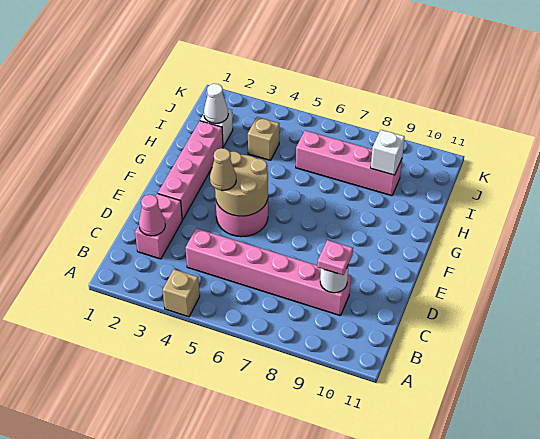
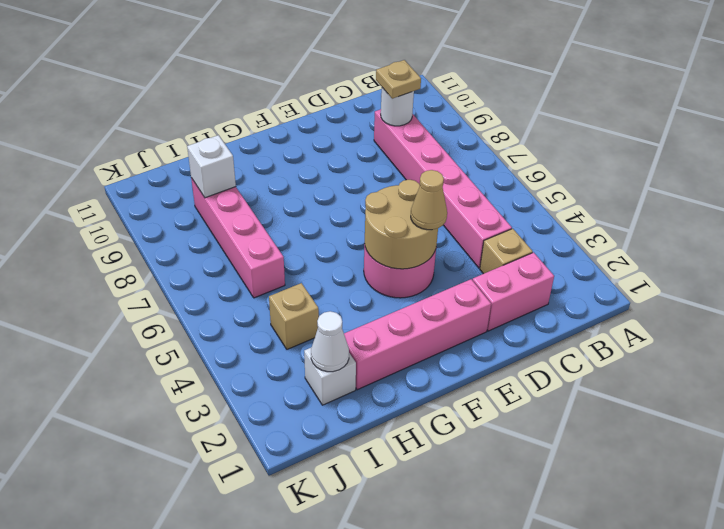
tan brick A4 level 1 -> tan brick C3 level 1
pink cone C2 level 2 -> none
pink plate C9 level 3 -> tan plate C9 level 3

